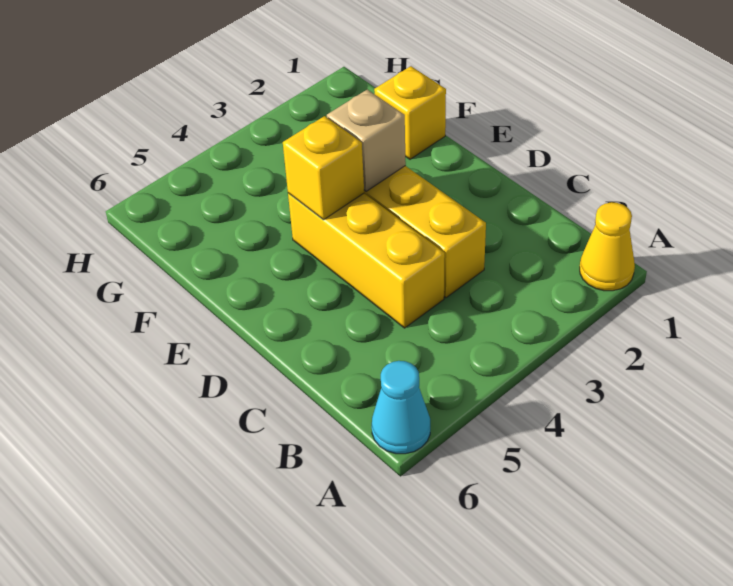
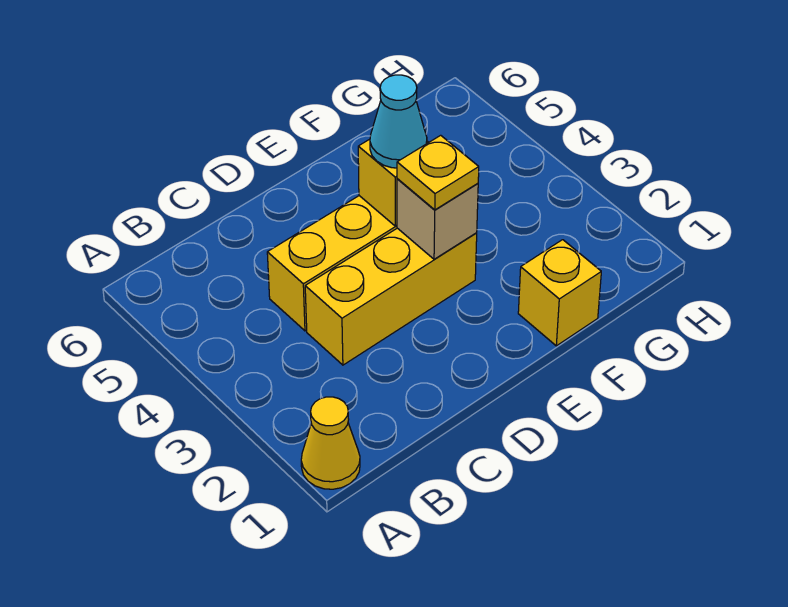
cyan cone A6 level 1 -> cyan cone E4 level 3
none -> yellow plate E3 level 3

